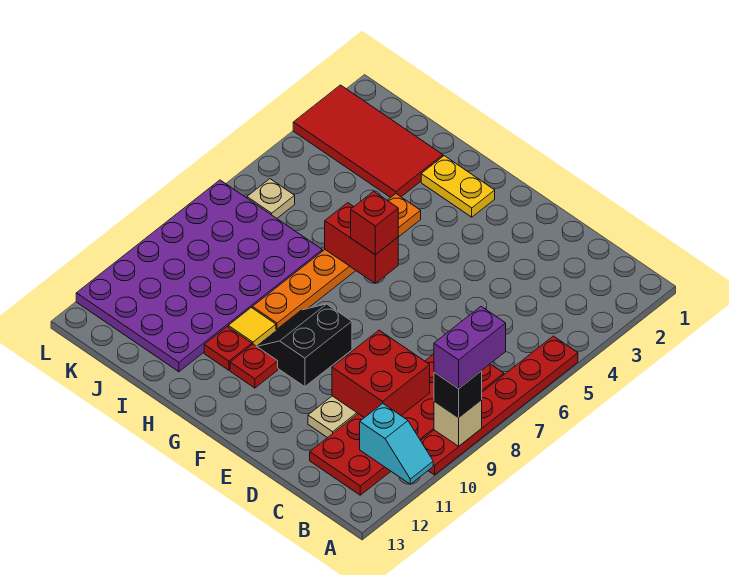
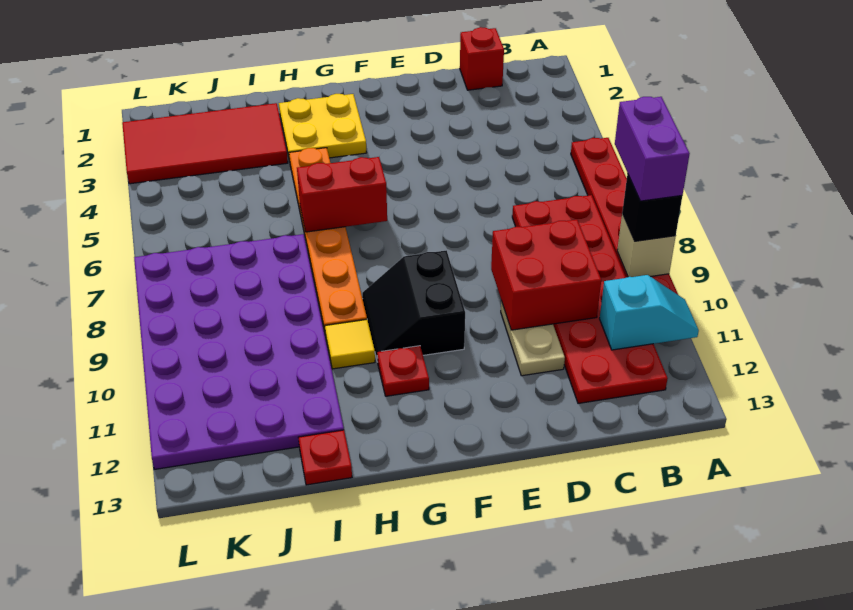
yellow plate G2:H2 level 1 -> yellow plate G2:H3 level 1
red brick G6 level 3 -> red brick C1 level 1
red plate H11 level 1 -> red plate I13 level 1
tan plate K6 level 1 -> none

